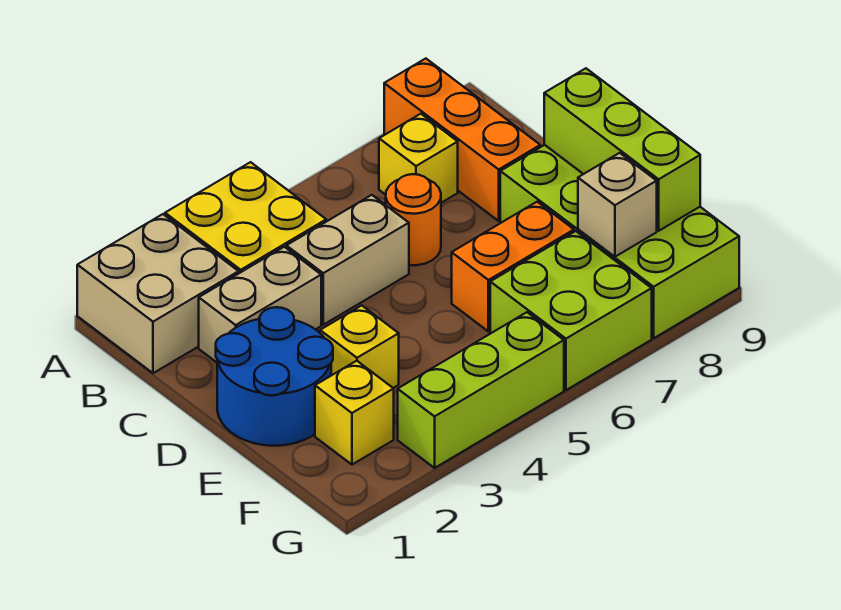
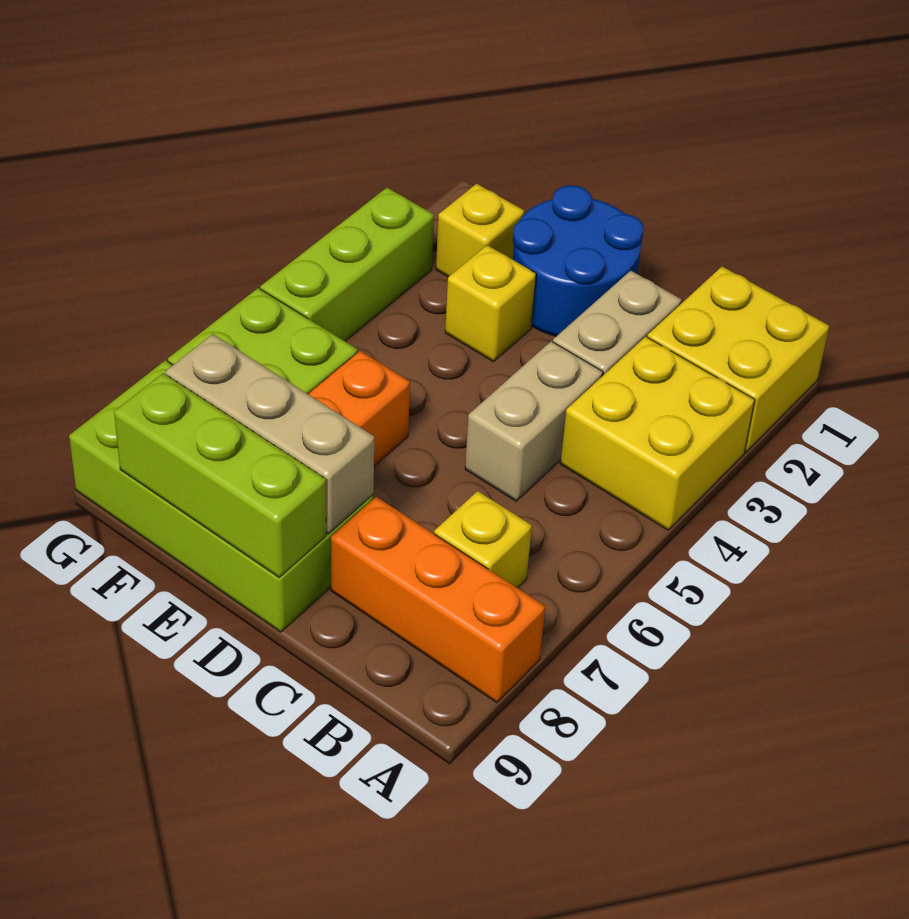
tan brick A1:B2 level 1 -> yellow brick A1:B2 level 1
orange round brick C6 level 1 -> none
tan brick F8 level 2 -> tan brick D8:F8 level 2

